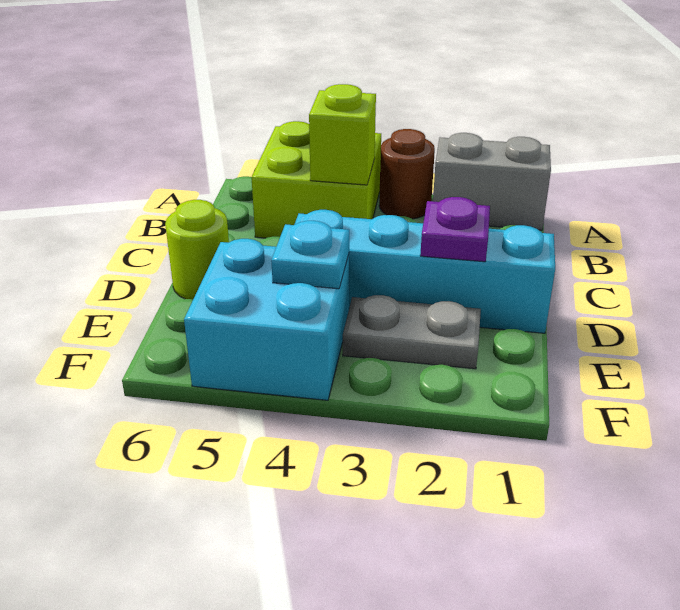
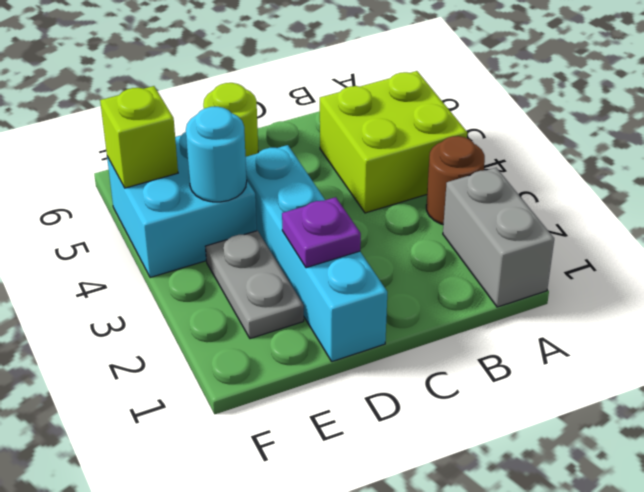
lime brick B4 level 2 -> lime brick F5 level 2
cyan plate E4 level 2 -> cyan round brick E4 level 2

